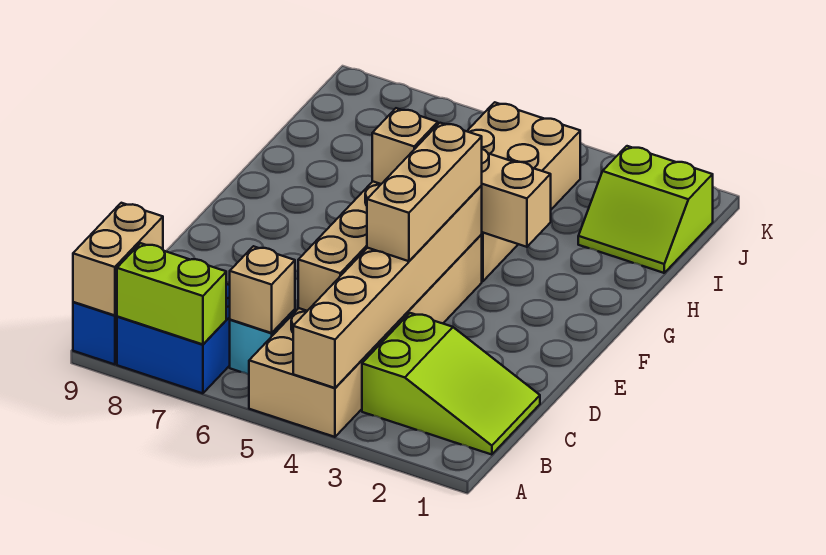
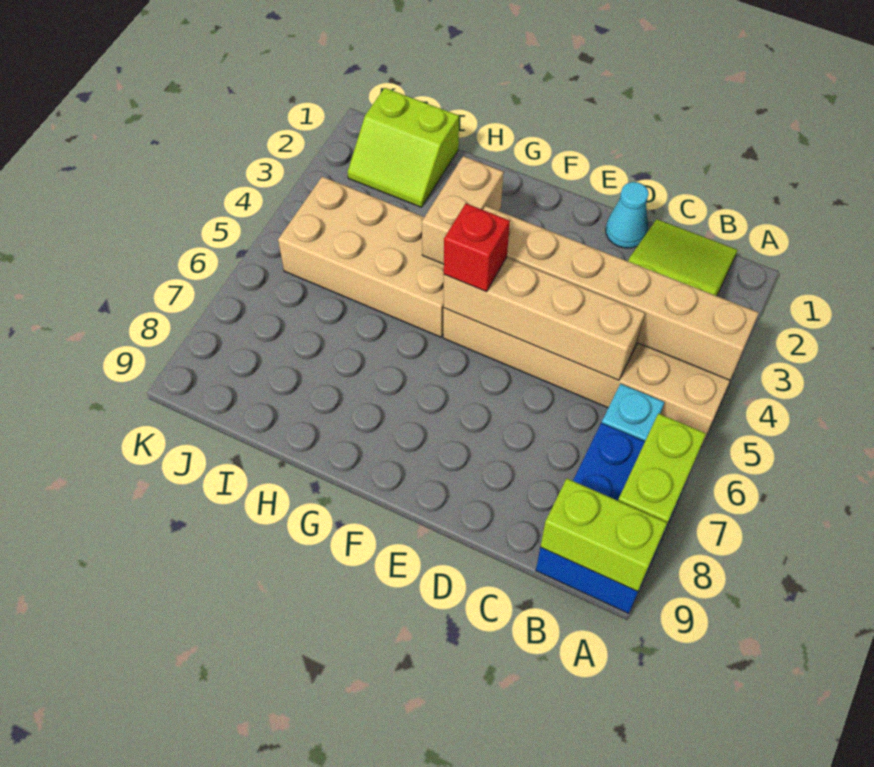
tan brick A9:B9 level 2 -> lime brick A9:B9 level 2
tan brick B6 level 2 -> none
none -> cyan cone D1 level 1
tan brick D4:F4 level 3 -> none
tan brick F5 level 3 -> red brick F5 level 3
lime slope I1:J2 level 1 top J -> lime slope I1:J2 level 1 top 1

